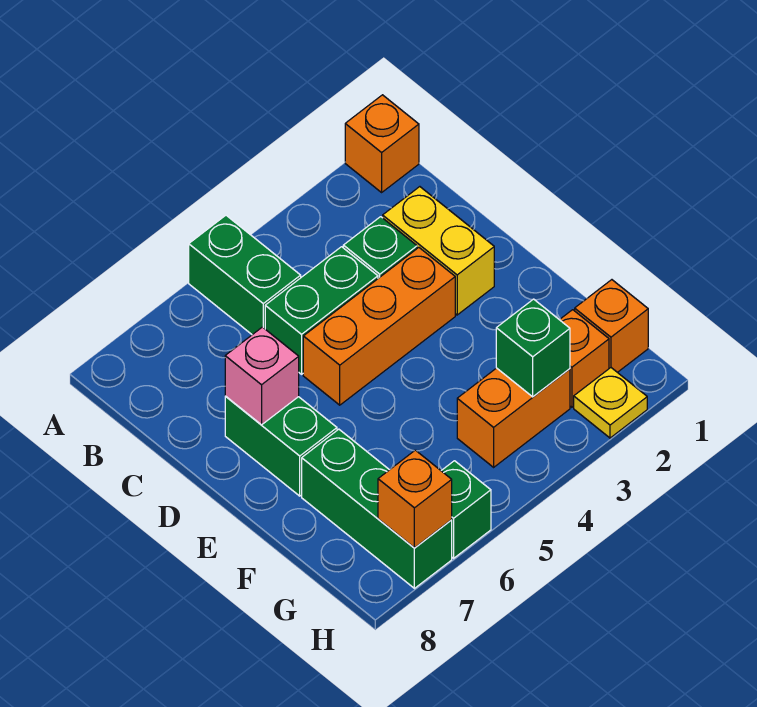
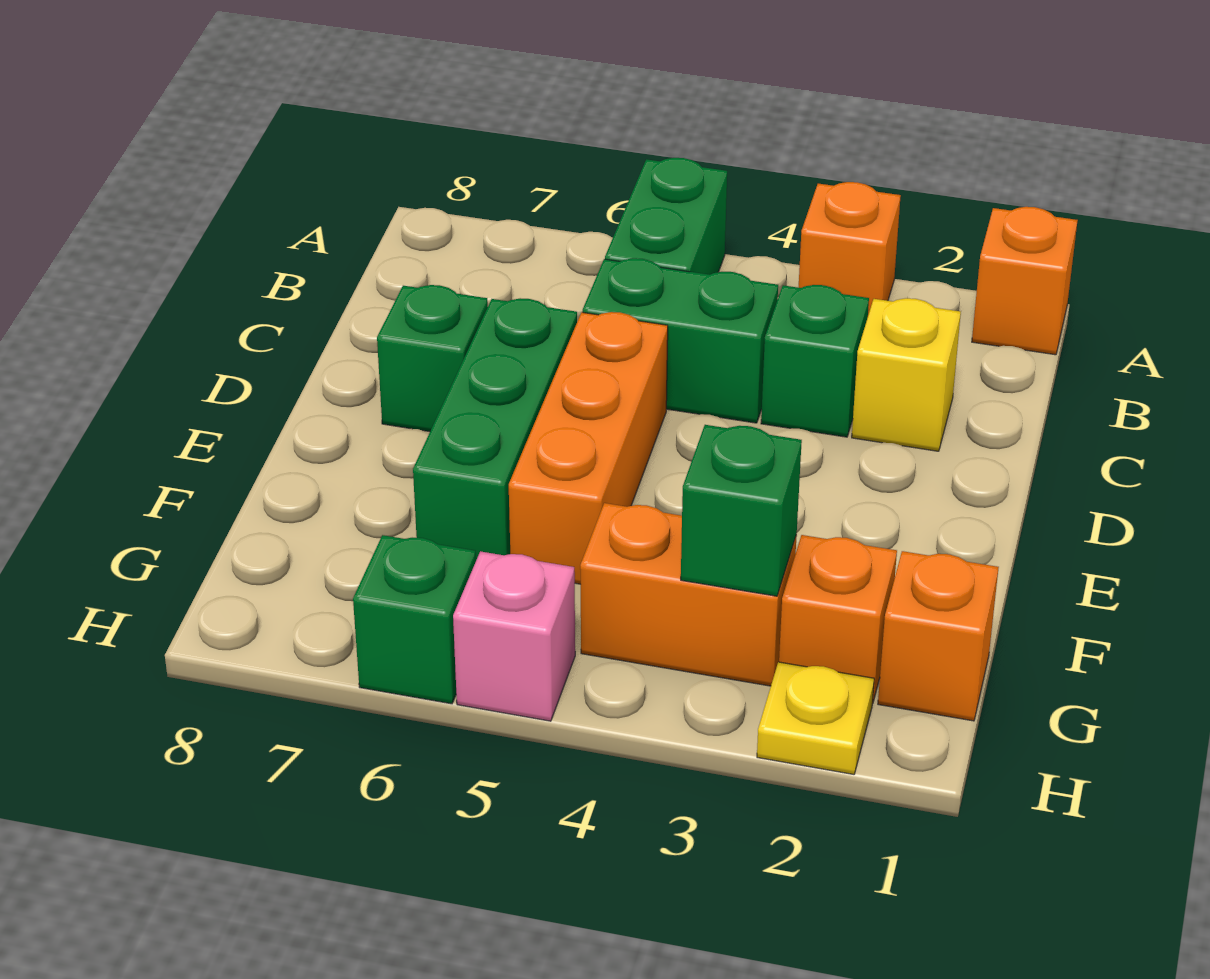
yellow brick C2:D2 level 1 -> yellow brick C2 level 1
orange brick D3:D5 level 1 -> orange brick D5:F5 level 1
green brick D7:E7 level 1 -> green brick D7 level 1
pink brick D7 level 2 -> pink brick H5 level 1
green brick F7:H7 level 1 -> green brick D6:F6 level 1
orange brick H7 level 2 -> orange brick A3 level 1

